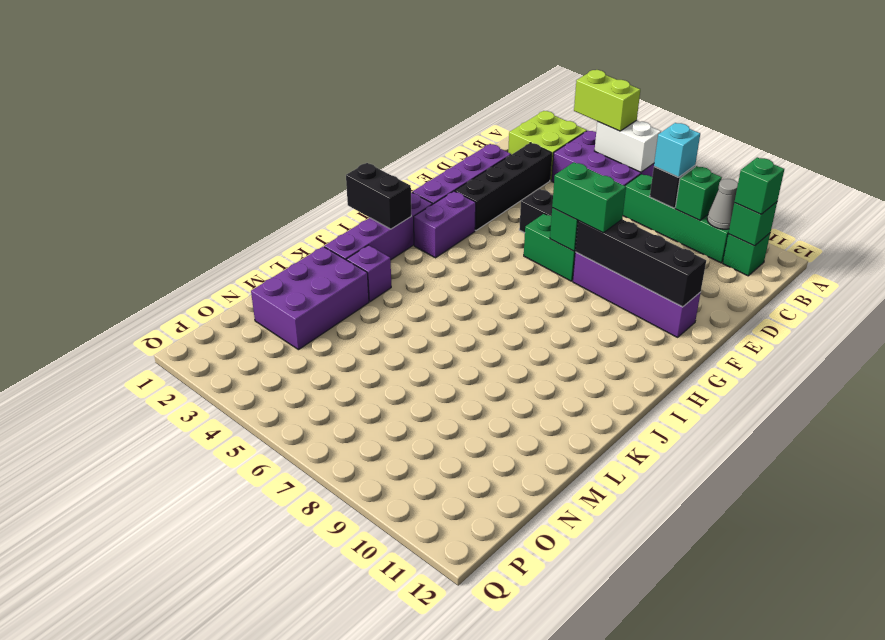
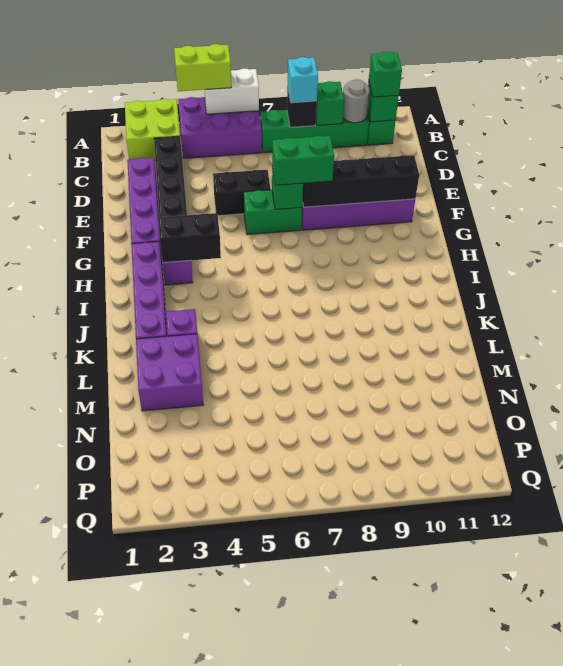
grey cone B10 level 2 -> grey round brick B10 level 2
black brick I1:I2 level 2 -> black brick H3:H4 level 2
purple brick L2:N3 level 1 -> purple brick L2:M3 level 1

